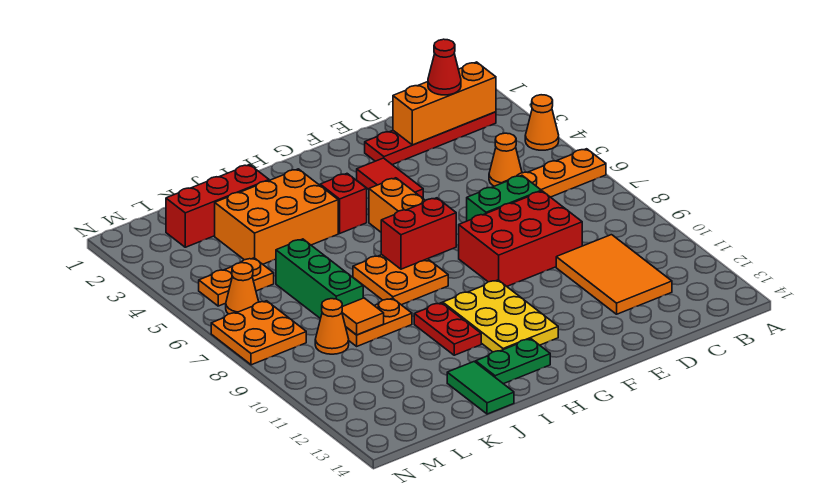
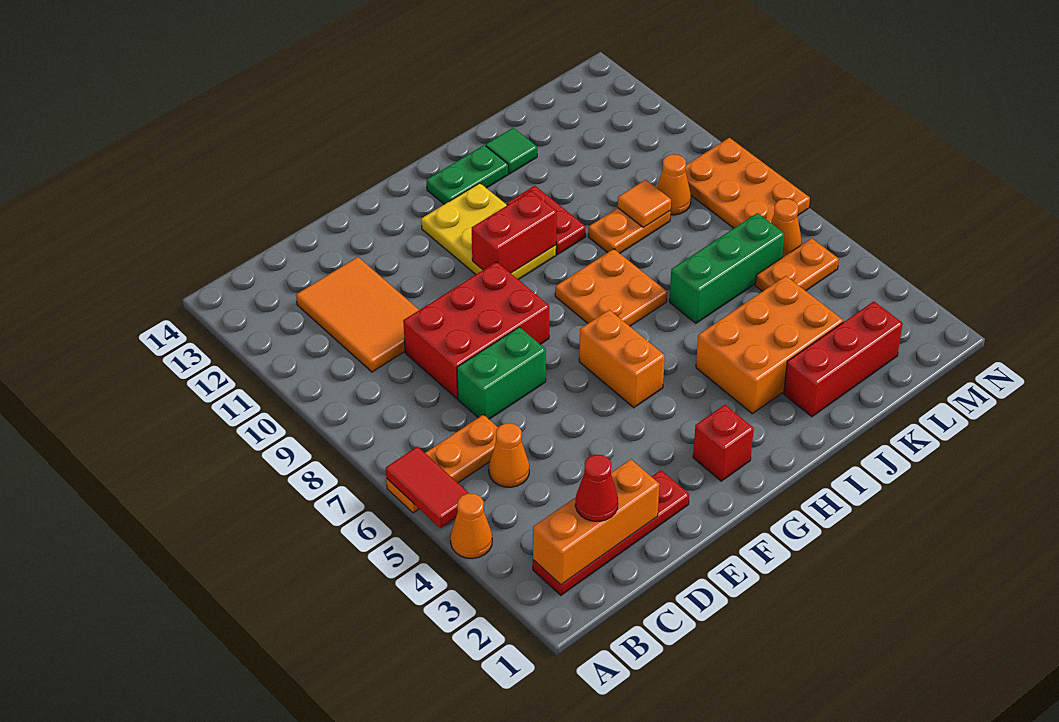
red tile F3:F4 level 1 -> red tile A5:A6 level 2
red brick G7:H7 level 2 -> red brick G10:H10 level 2
red brick H4 level 1 -> red brick G2 level 1
green tile J13:J14 level 1 -> green tile J13 level 1
green brick K6:K8 level 1 -> green brick J6:L6 level 1
orange plate M7:N8 level 1 -> orange plate M7:N9 level 1

